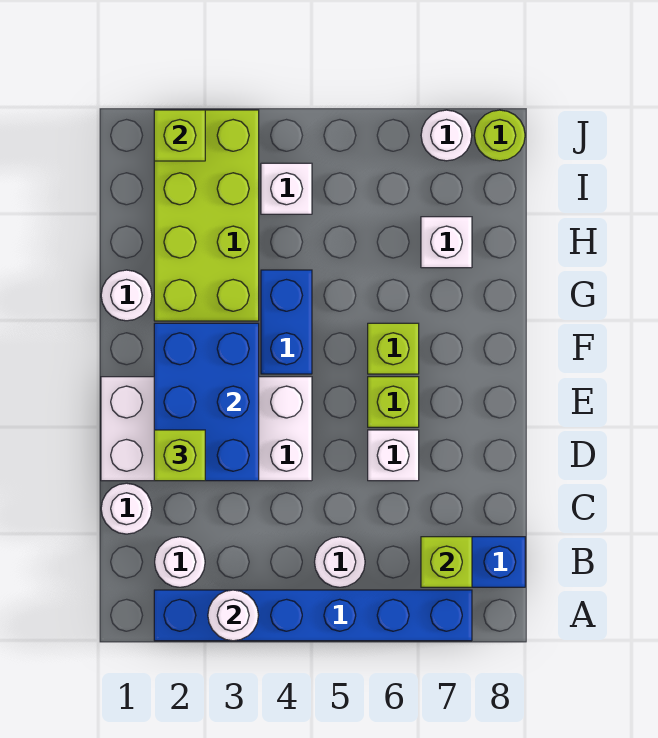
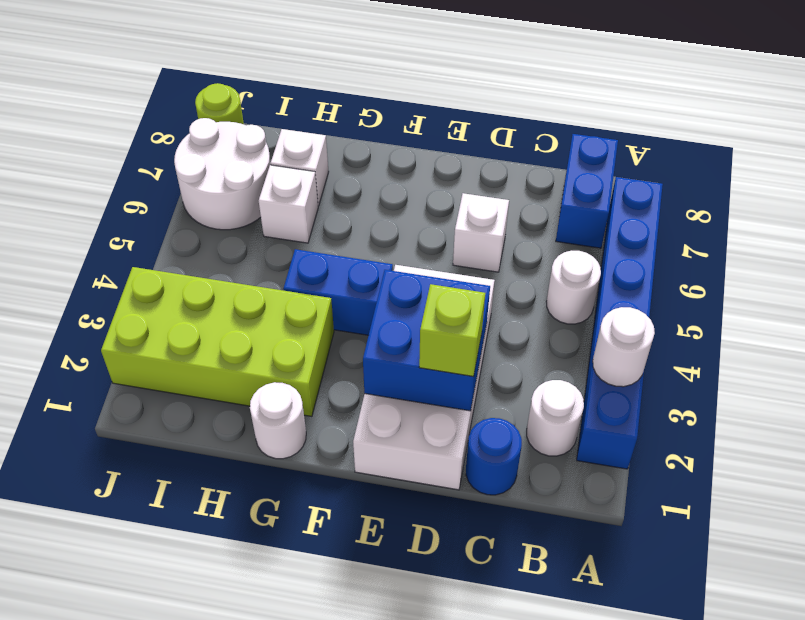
lime brick B7 level 2 -> none
white round brick C1 level 1 -> blue round brick C1 level 1
blue brick D2:F3 level 2 -> blue brick D2:E3 level 2
lime brick E6 level 1 -> none
lime brick F6 level 1 -> none
white brick I4 level 1 -> white brick H6 level 1
lime brick J2 level 2 -> none
white round brick J7 level 1 -> white round brick I6:J7 level 1

